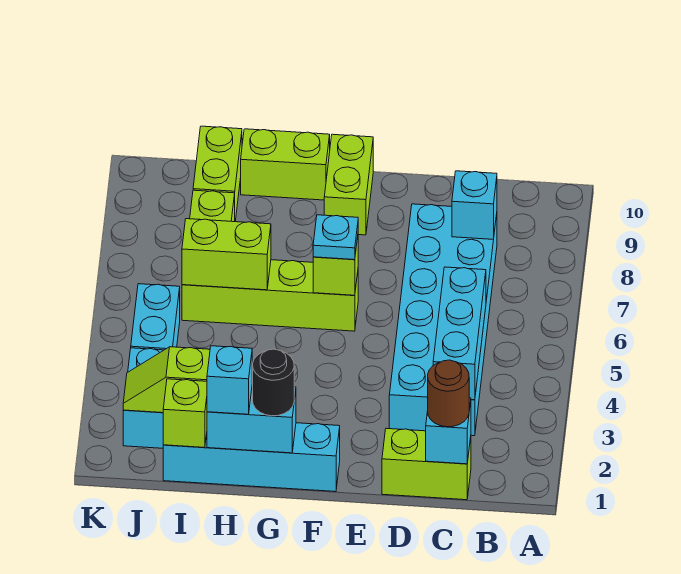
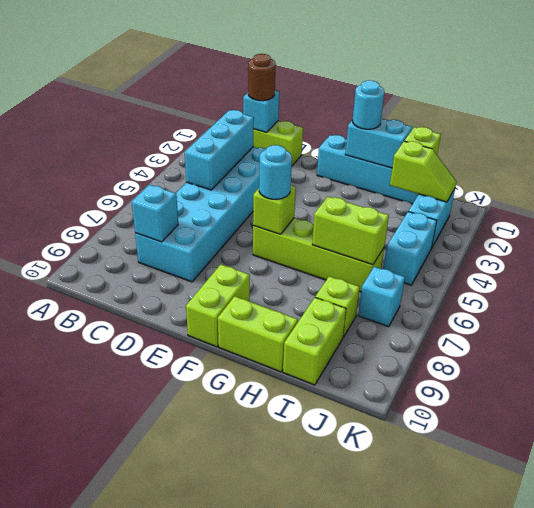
cyan plate F6 level 3 -> cyan round brick F6 level 3
black round brick G1 level 3 -> cyan round brick G1 level 3
cyan brick H1 level 3 -> cyan brick J7 level 1

